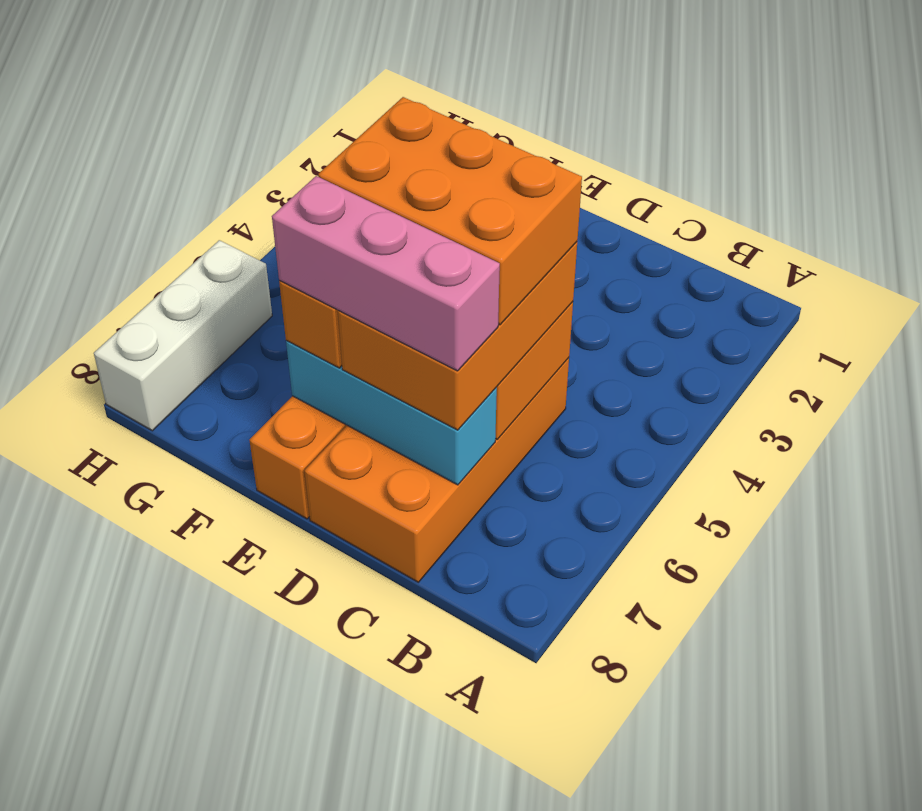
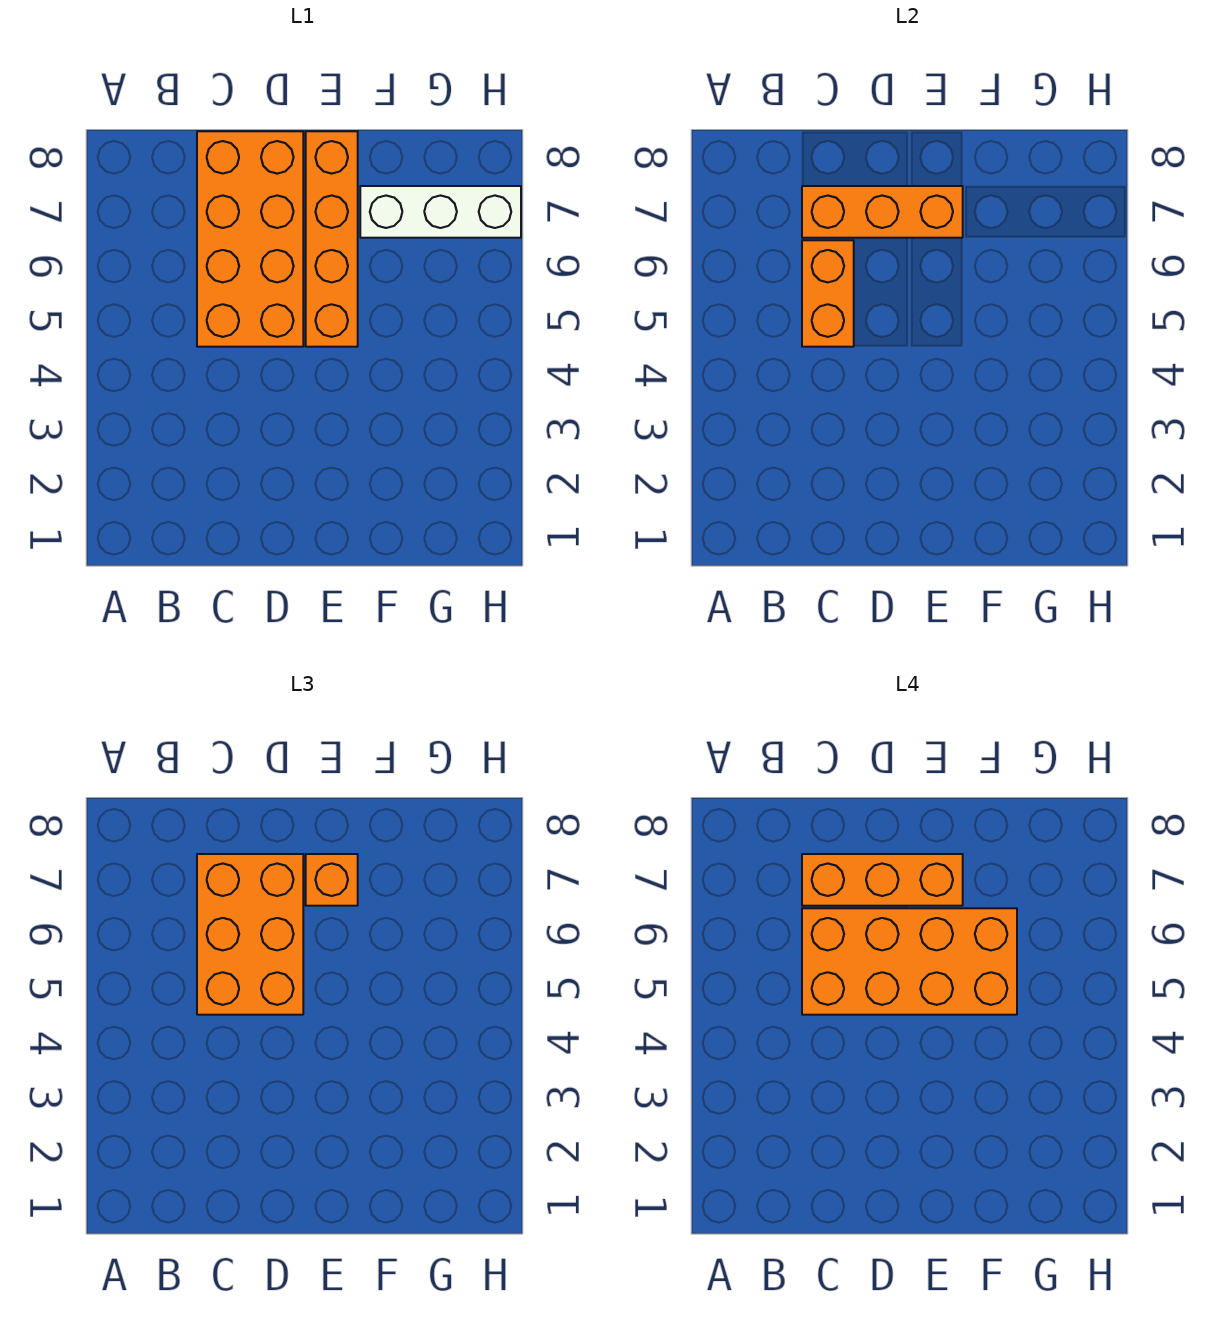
orange brick C5:E6 level 4 -> orange brick C5:F6 level 4
cyan brick C7:E7 level 2 -> orange brick C7:E7 level 2
pink brick C7:E7 level 4 -> orange brick C7:E7 level 4
white brick H6:H8 level 1 -> white brick F7:H7 level 1

